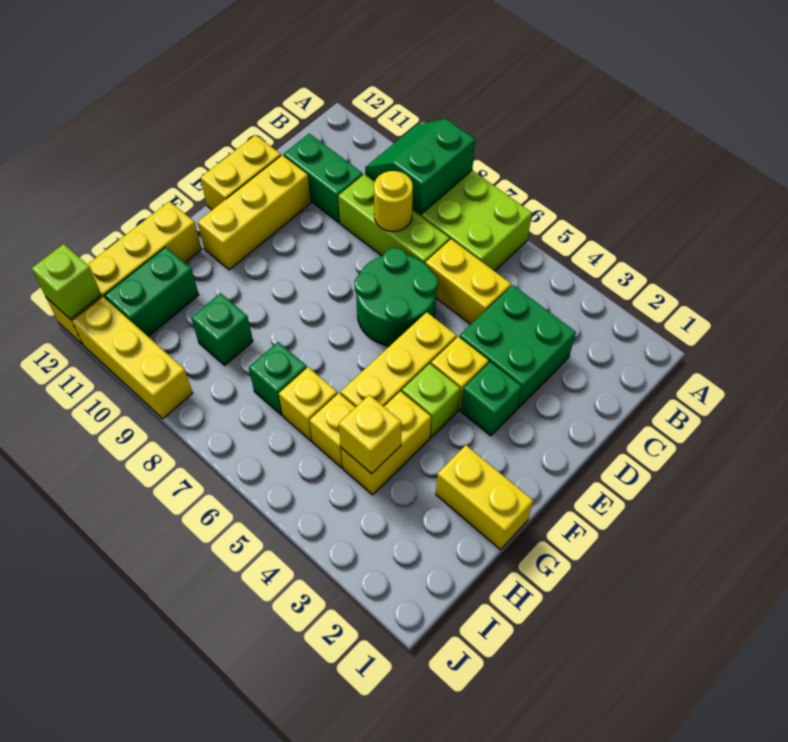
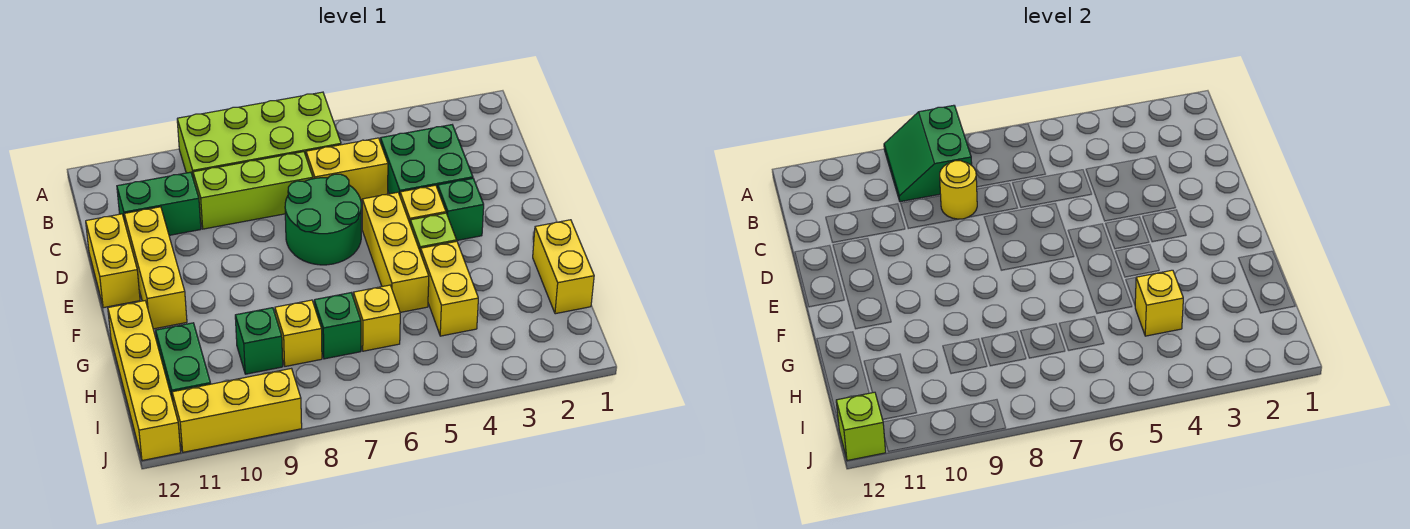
yellow brick G1:G2 level 1 -> yellow brick G1:H1 level 1
yellow brick H5 level 1 -> yellow brick H8 level 1

